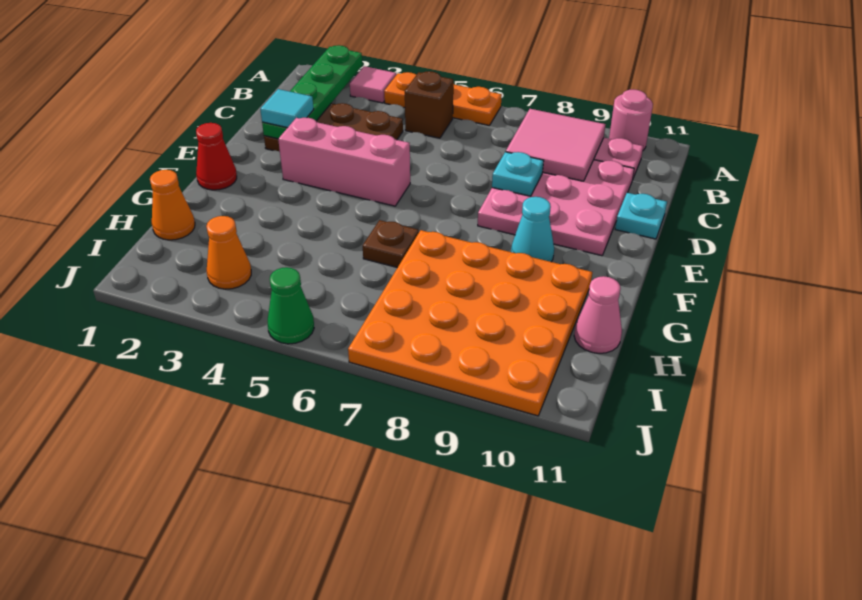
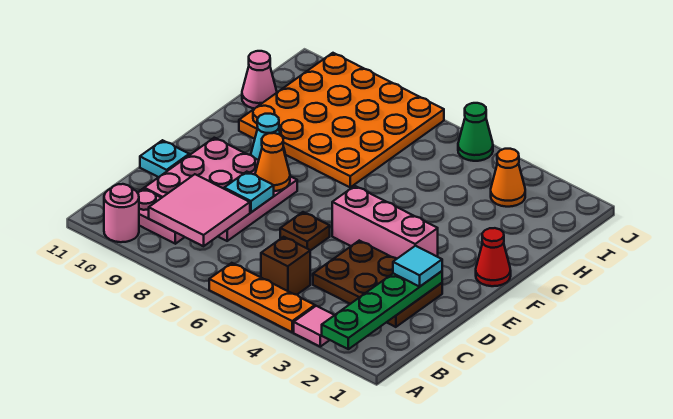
brown plate G6 level 1 -> brown plate D6 level 1
orange cone H1 level 1 -> orange cone E8 level 2

